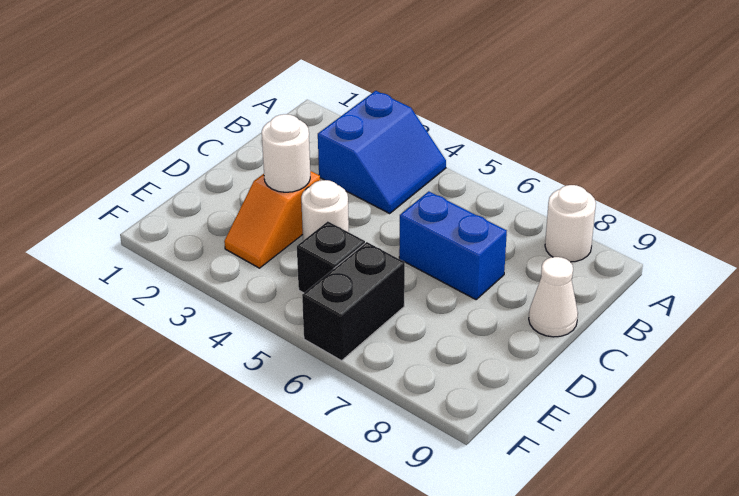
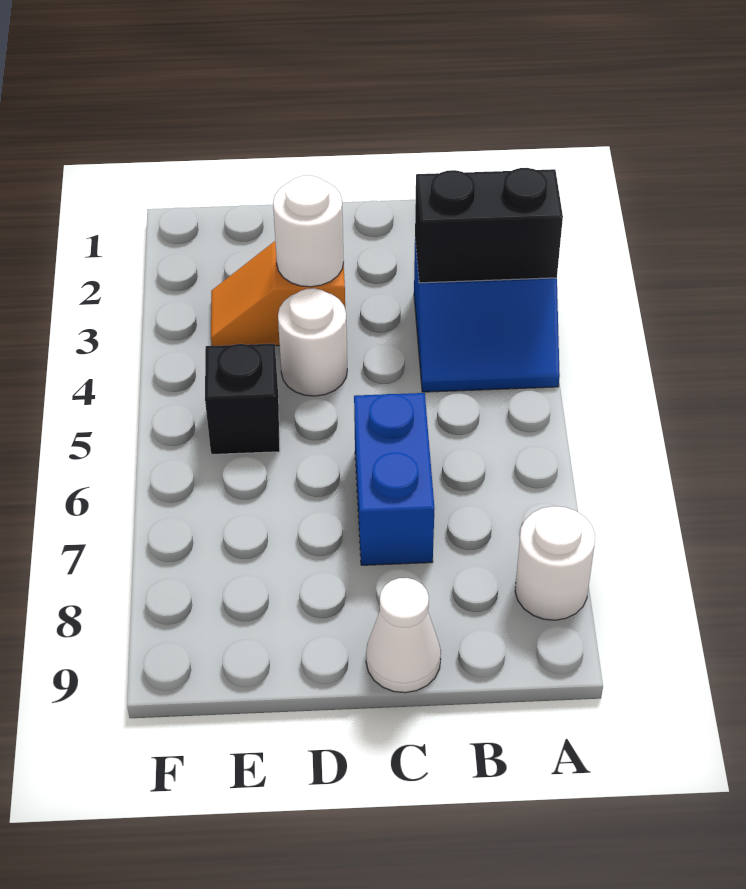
black brick E6:F6 level 1 -> black brick A3:B3 level 2

